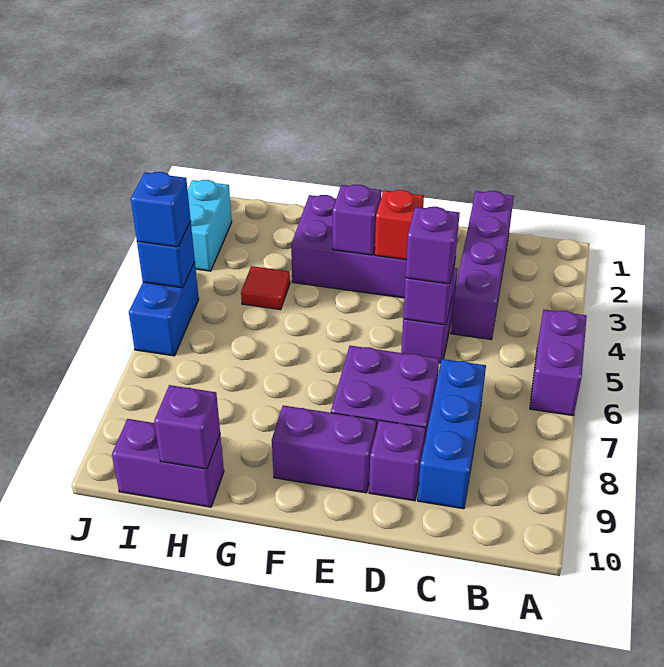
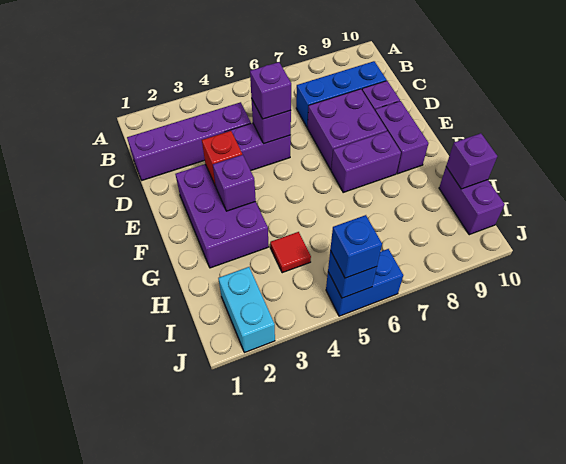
purple brick A5:A6 level 1 -> purple brick F7:F8 level 1
cyan brick J2:J3 level 1 -> cyan brick I2:J2 level 1

